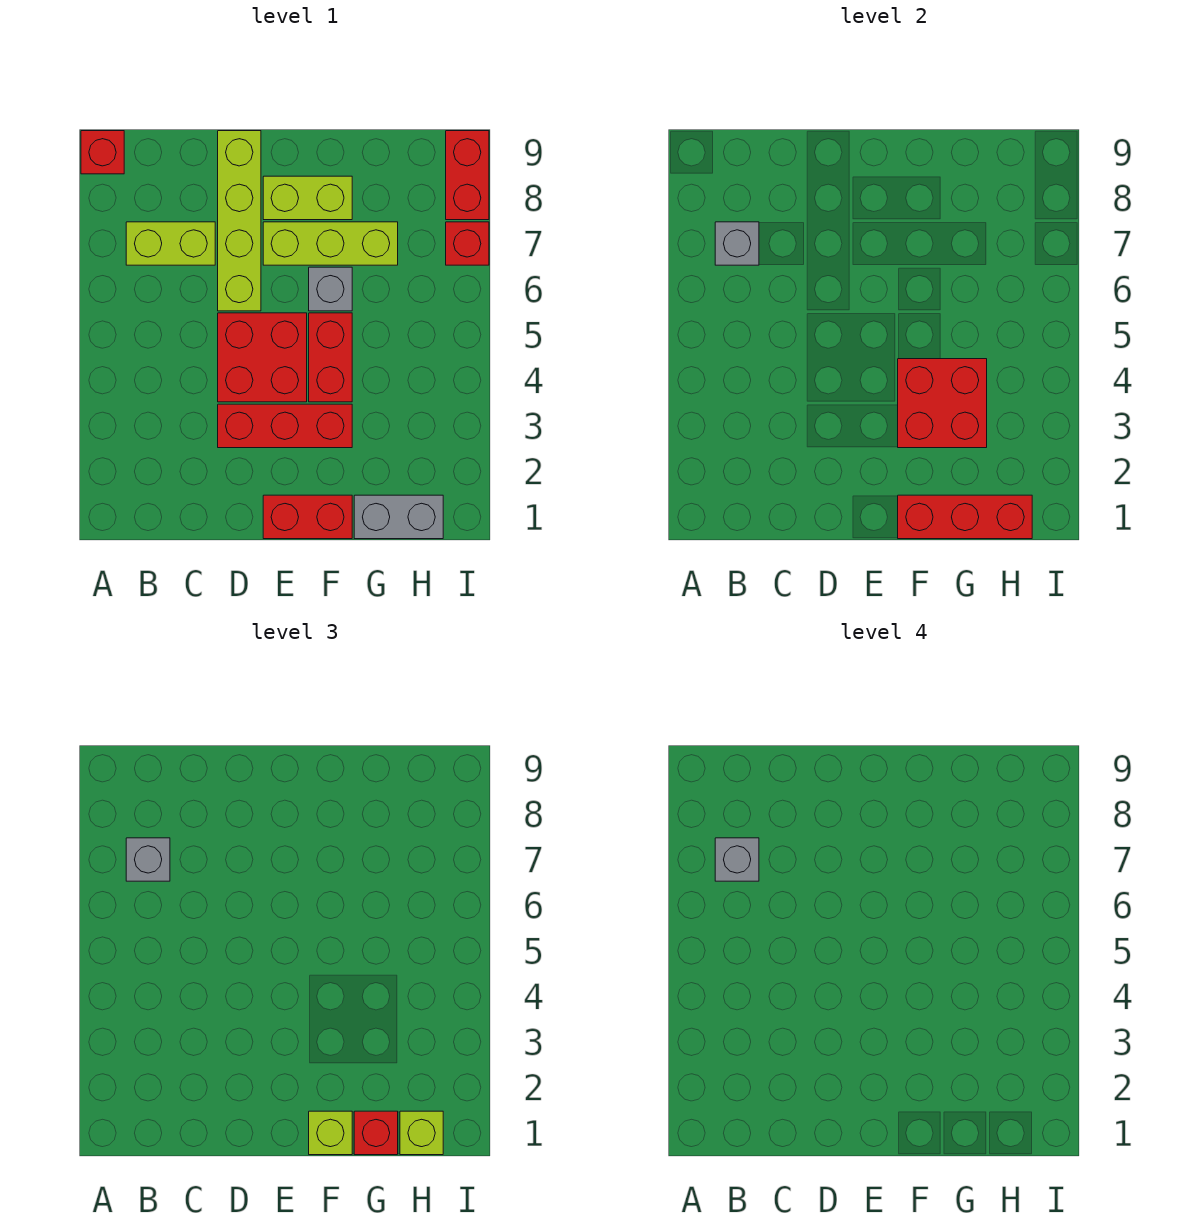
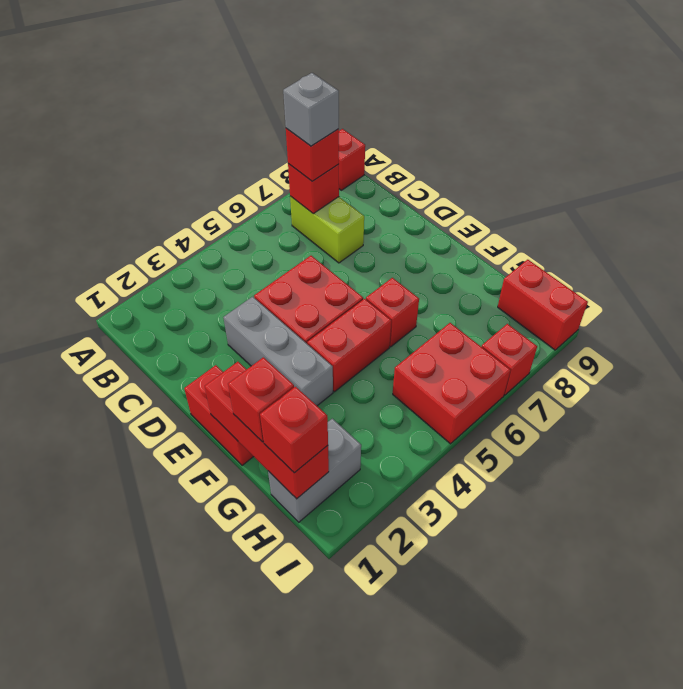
grey brick B7 level 2 -> red brick B7 level 2
grey brick B7 level 3 -> red brick B7 level 3
red brick D3:F3 level 1 -> grey brick D3:F3 level 1
lime brick D6:D9 level 1 -> none
lime brick E7:G7 level 1 -> none
lime brick E8:F8 level 1 -> none
lime brick F1 level 3 -> none
red brick F3:G4 level 2 -> red brick H5:I6 level 1
grey brick F6 level 1 -> red brick F6 level 1
grey brick G1:H1 level 1 -> grey brick H1:H2 level 1
lime brick H1 level 3 -> red brick H1 level 3
red brick I8:I9 level 1 -> red brick H9:I9 level 1

